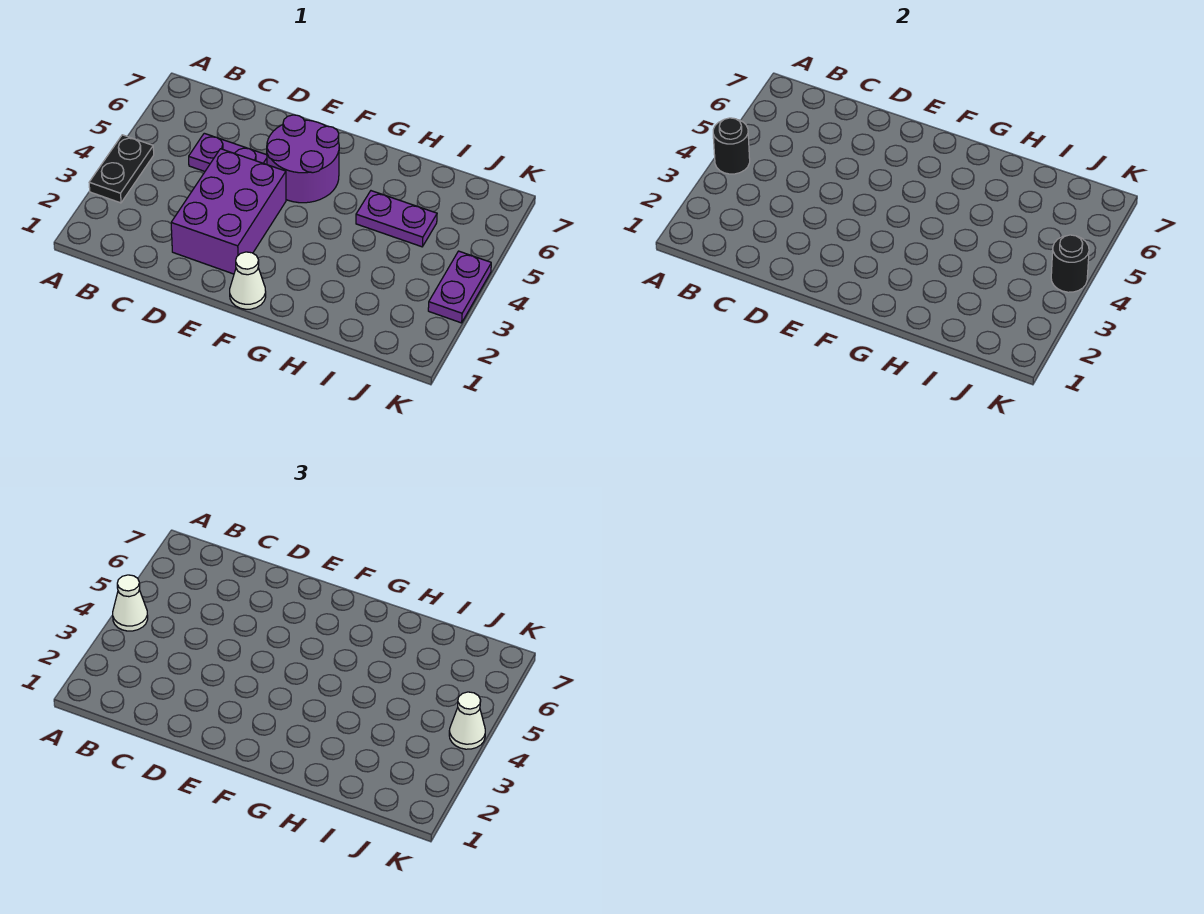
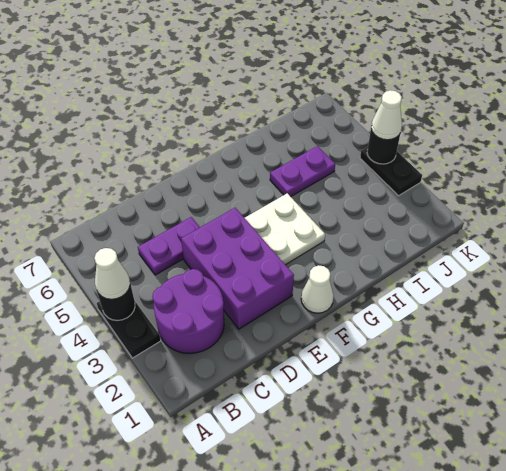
purple round brick E5:F6 level 1 -> purple round brick B2:C3 level 1
none -> white plate F3:G4 level 1
purple plate K3:K4 level 1 -> black plate K3:K4 level 1

